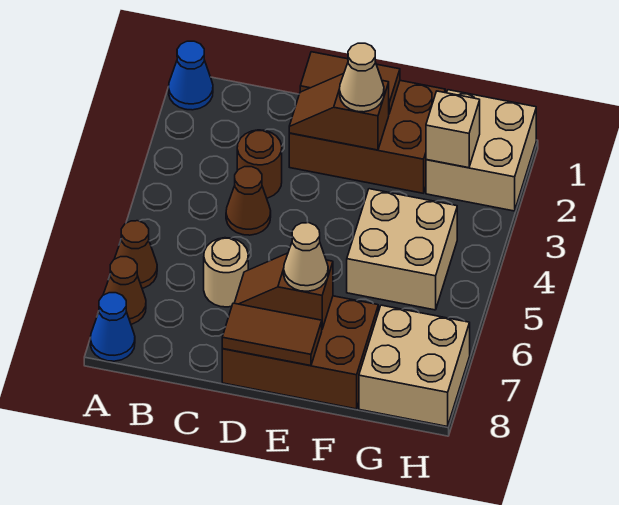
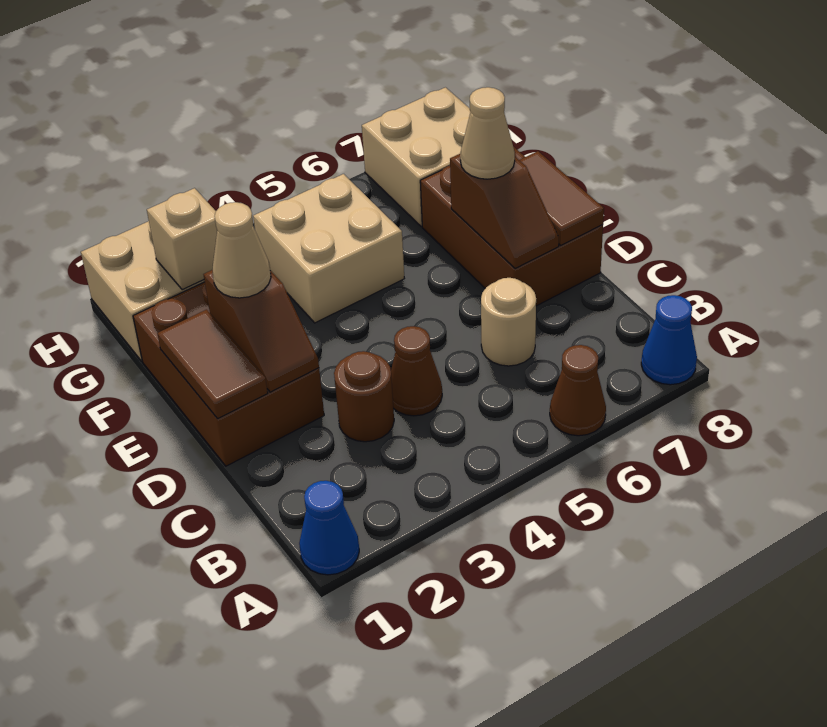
brown cone A7 level 1 -> none

